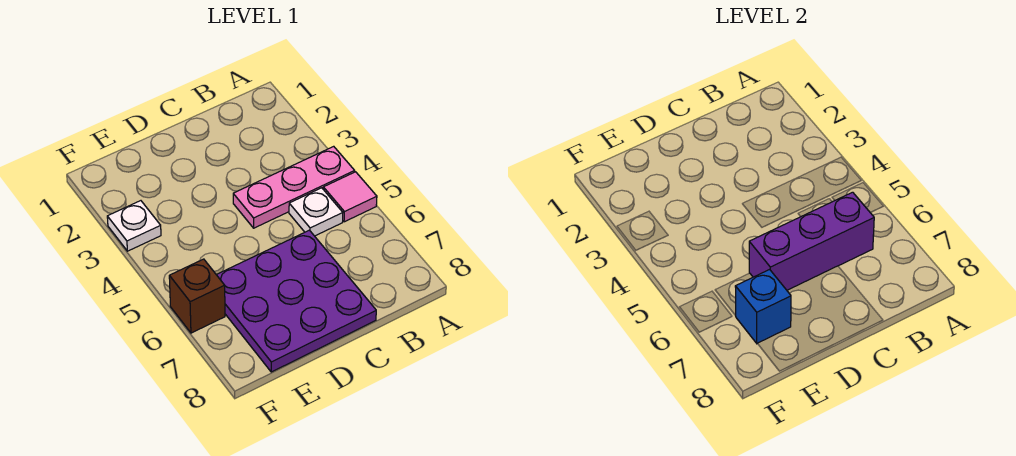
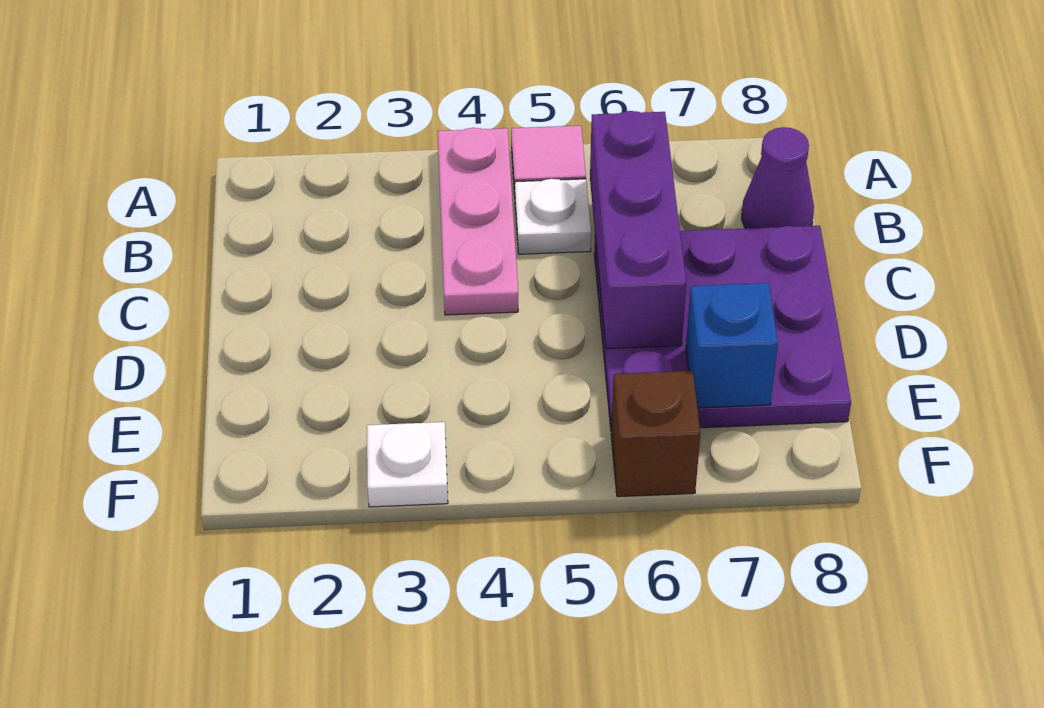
none -> purple cone B8 level 1

